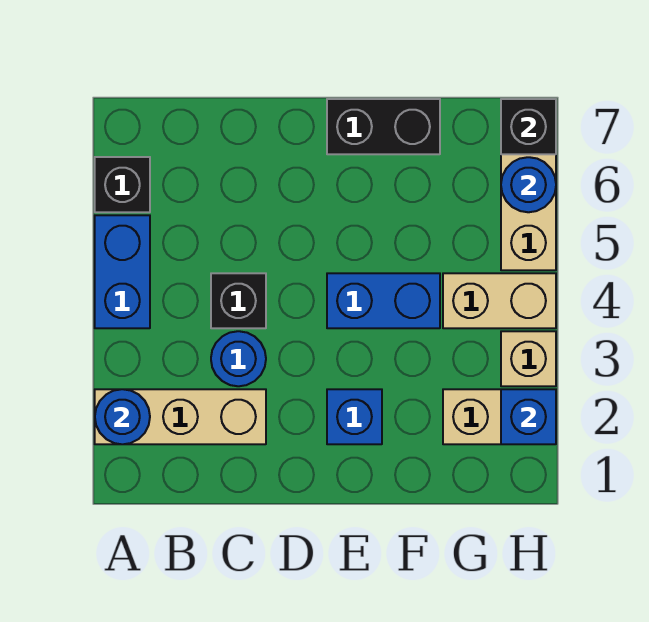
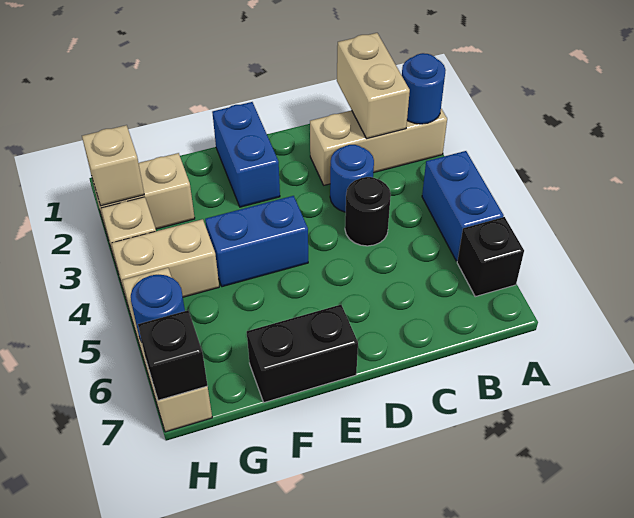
none -> tan brick B1:B2 level 2
black brick C4 level 1 -> black round brick C4 level 1
blue brick E2 level 1 -> blue brick E1:E2 level 1
blue brick H2 level 2 -> tan brick H2 level 2

